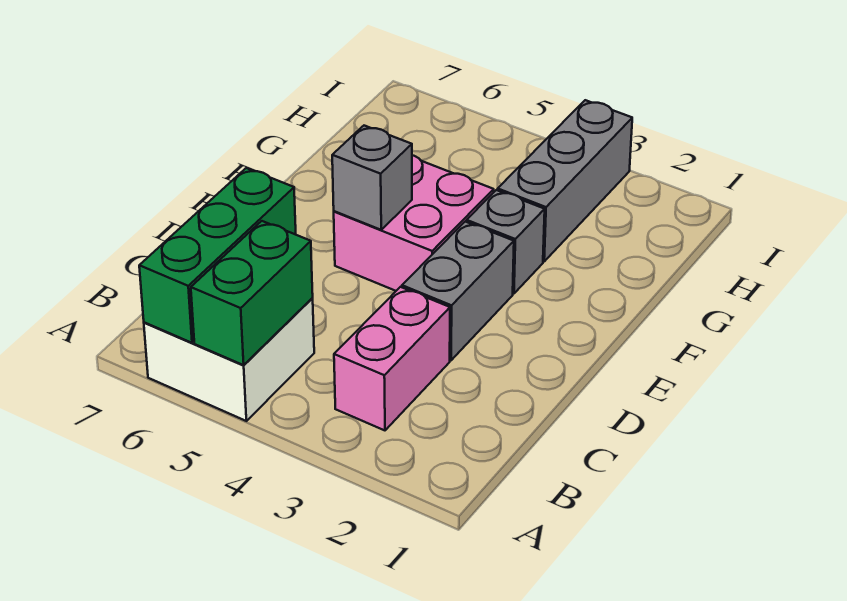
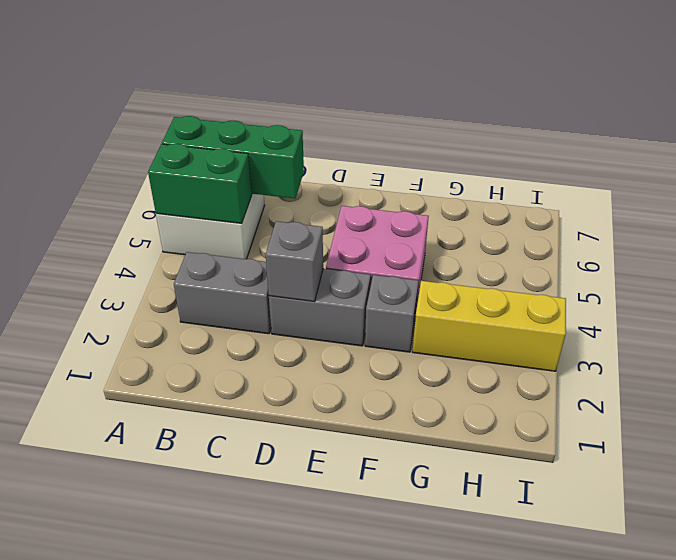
pink brick B3:C3 level 1 -> grey brick B3:C3 level 1
grey brick E5 level 2 -> grey brick D3 level 2
grey brick G3:I3 level 1 -> yellow brick G3:I3 level 1

